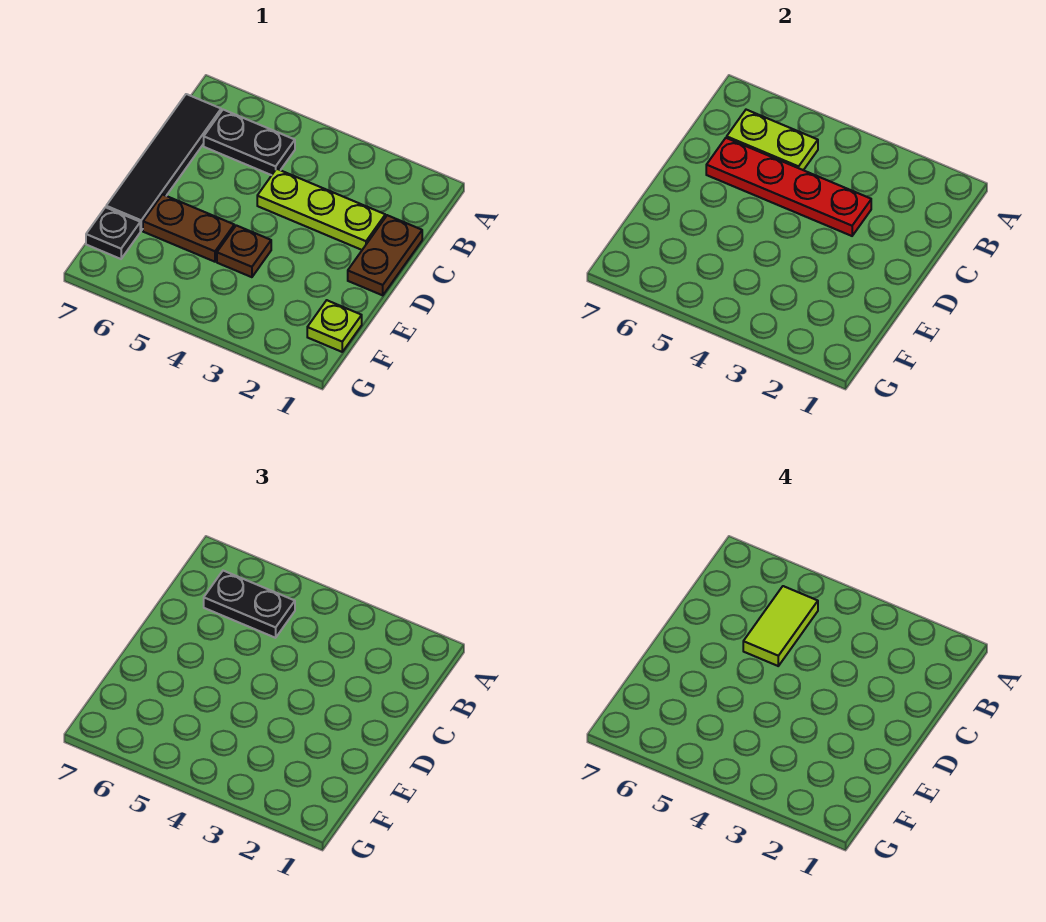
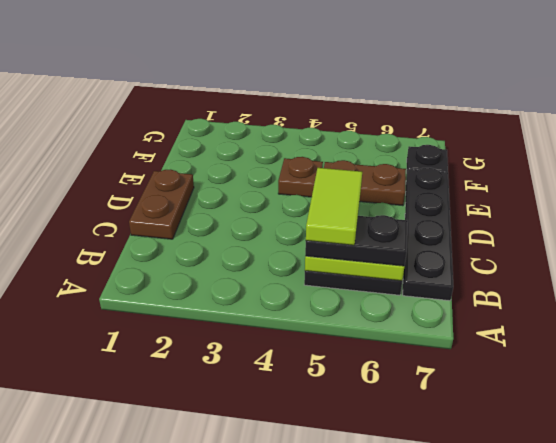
black tile B7:E7 level 1 -> black plate B7:E7 level 1
lime plate C2:C4 level 1 -> none
red plate C3:C6 level 2 -> none
lime plate F1 level 1 -> none

